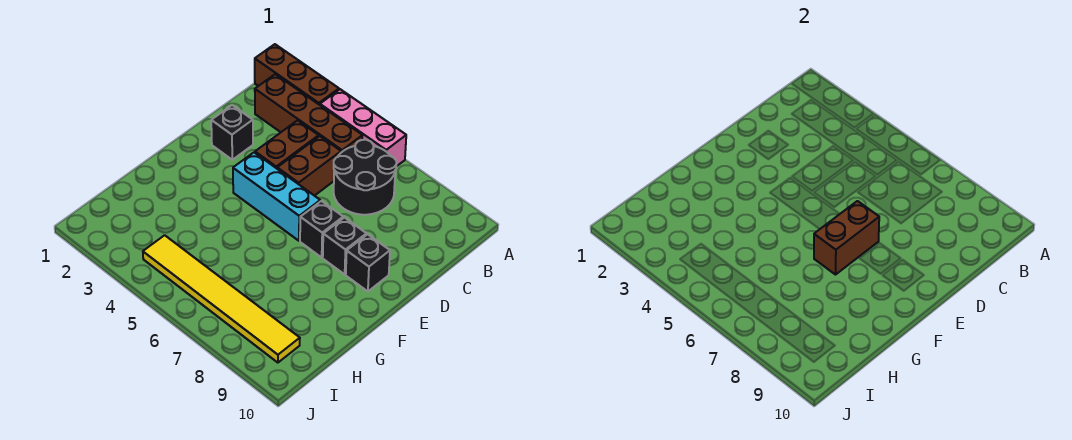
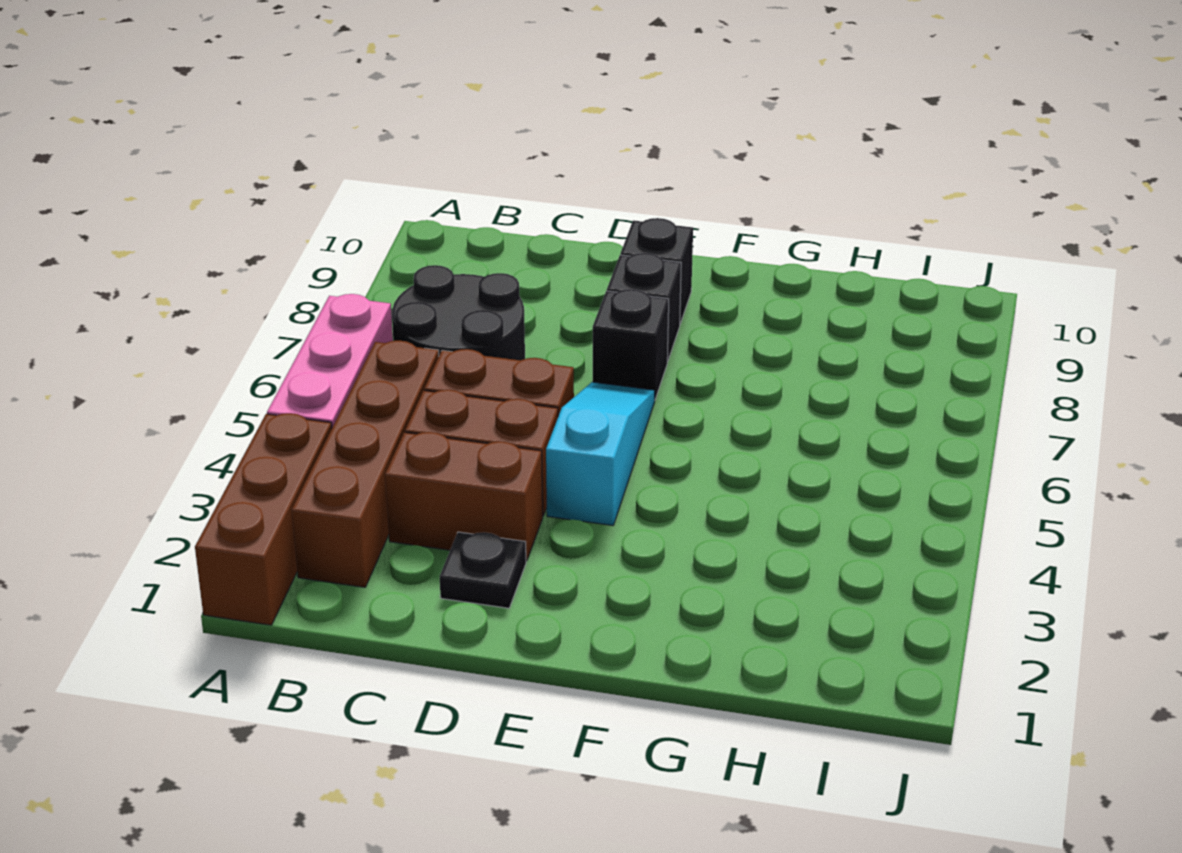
black brick D2 level 1 -> black plate D2 level 1
cyan brick E4:E6 level 1 -> cyan slope E4:E6 level 1 top 4
brown brick E7:F7 level 2 -> brown brick C3:D3 level 1
yellow tile I4:I9 level 1 -> none

